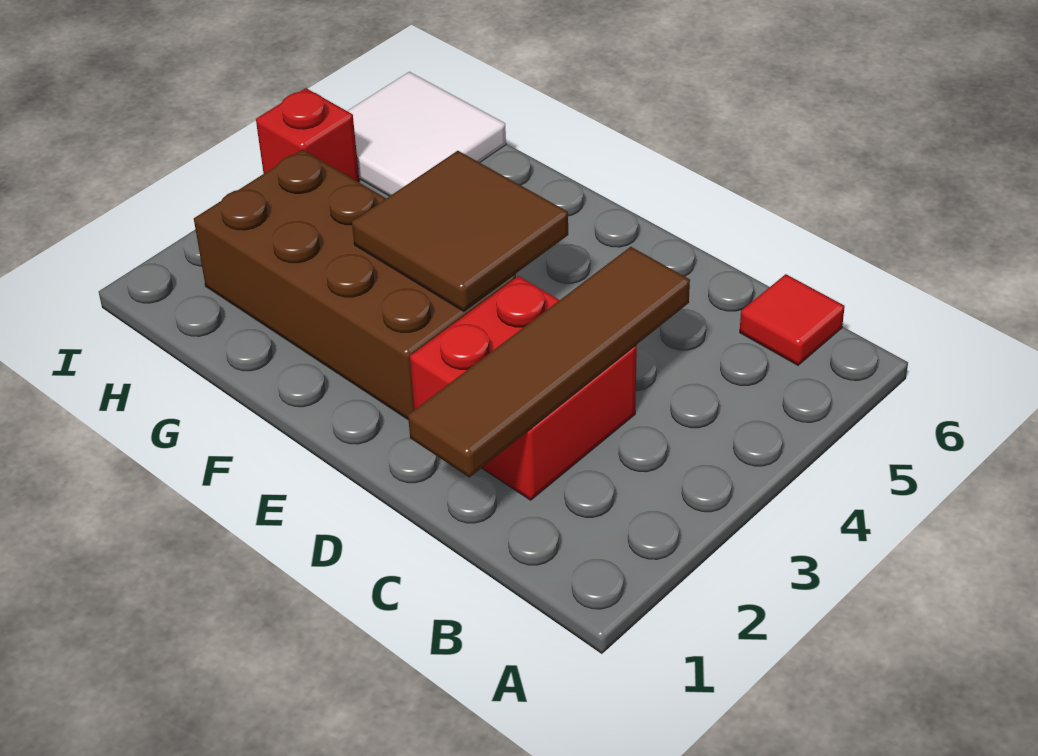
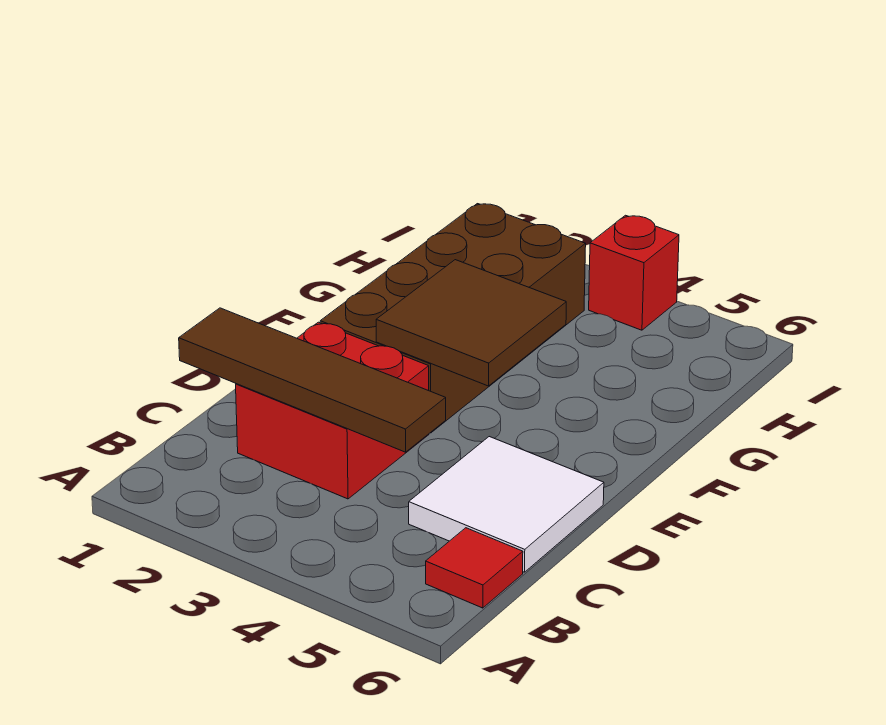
white tile H5:I6 level 1 -> white tile C5:D6 level 1

